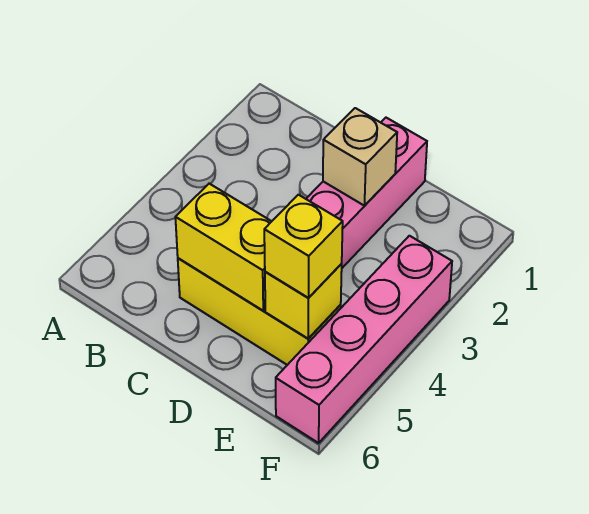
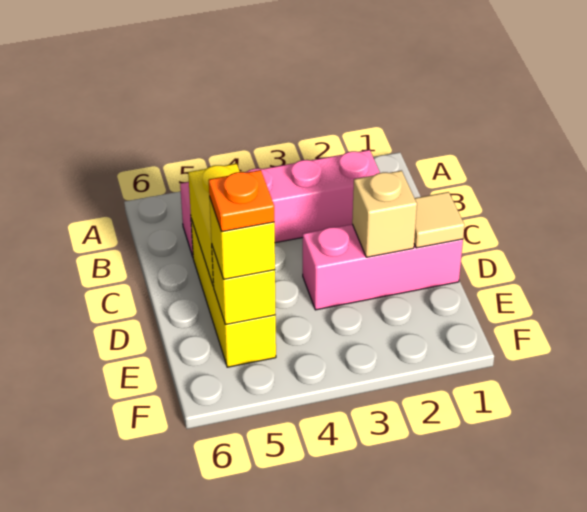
none -> tan tile D1 level 2
none -> orange plate E5 level 4
pink brick F3:F6 level 1 -> pink brick B2:B5 level 1

